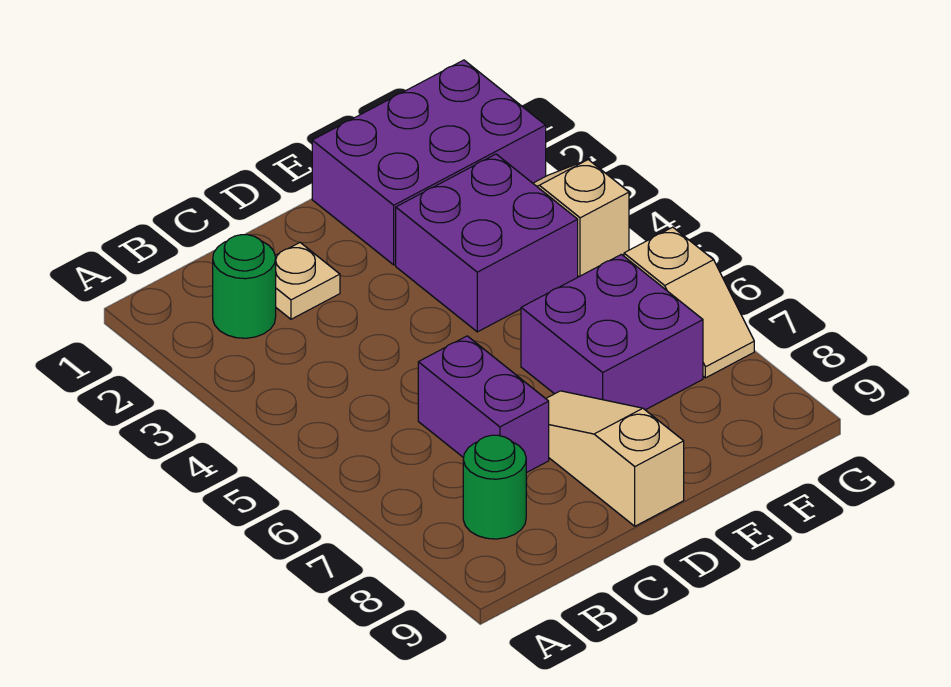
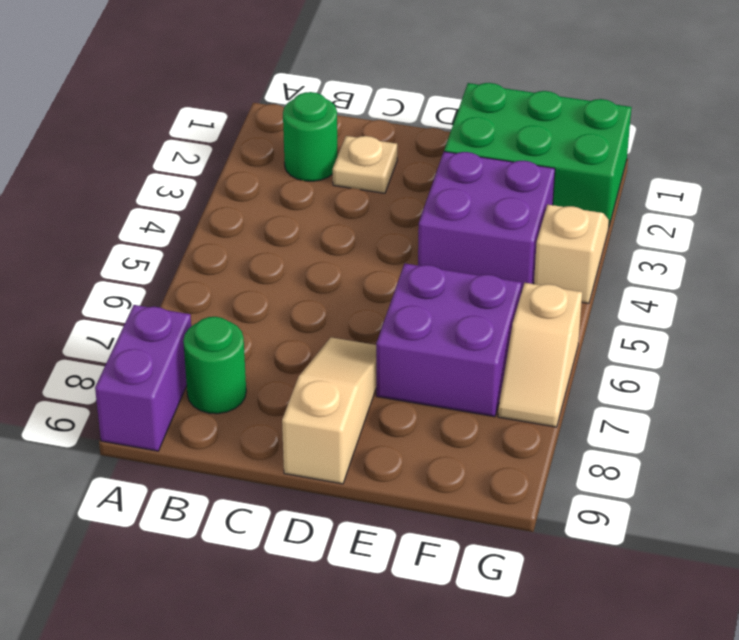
purple brick C6:C7 level 1 -> purple brick A8:A9 level 1
purple brick E1:G2 level 1 -> green brick E1:G2 level 1

